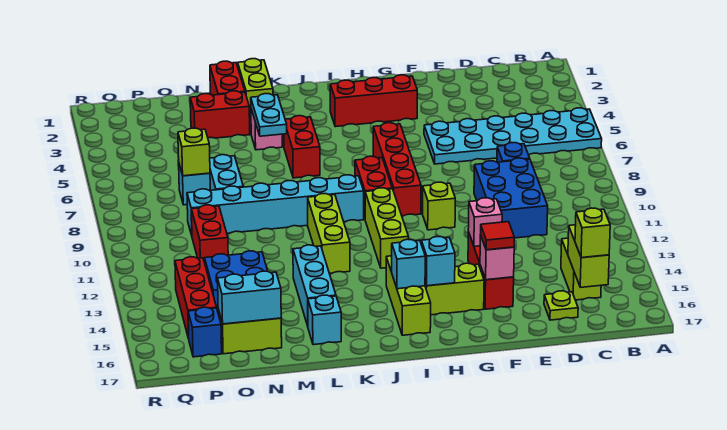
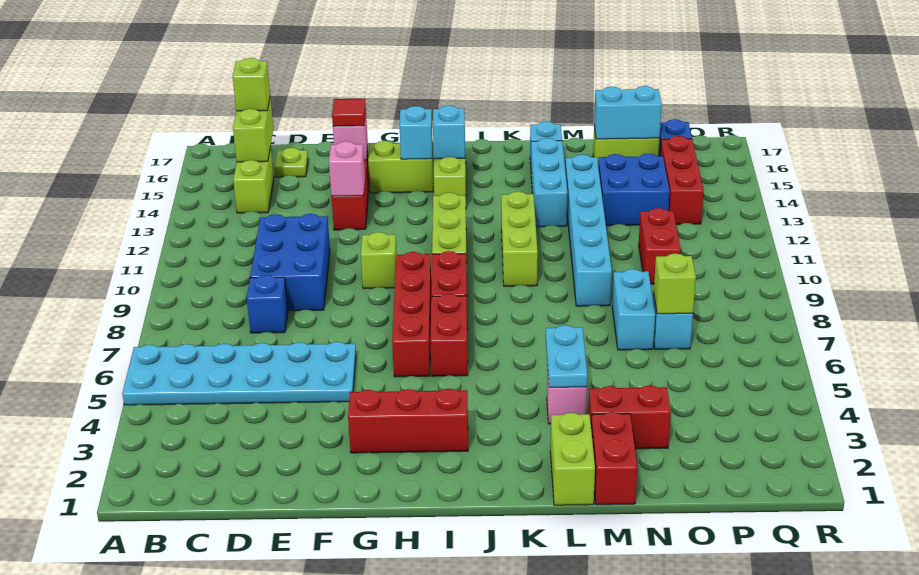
cyan brick J9:O9 level 1 -> cyan brick M9:M14 level 1
red brick K5:K6 level 1 -> red brick I6:I7 level 1

